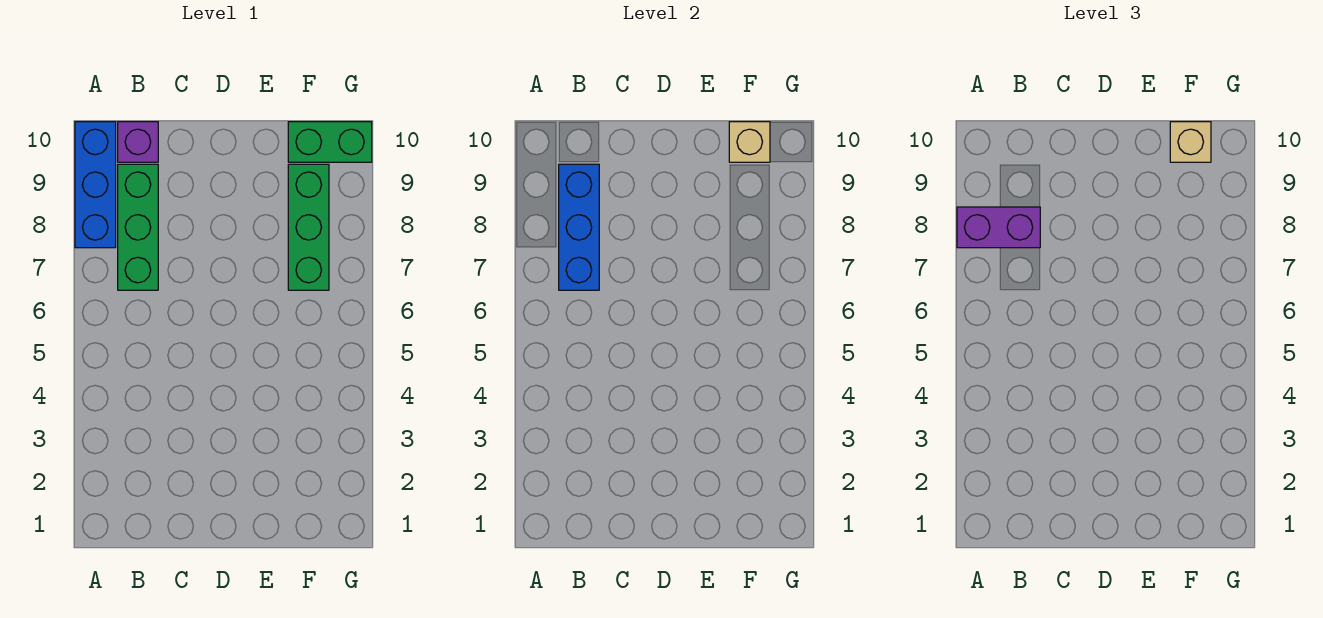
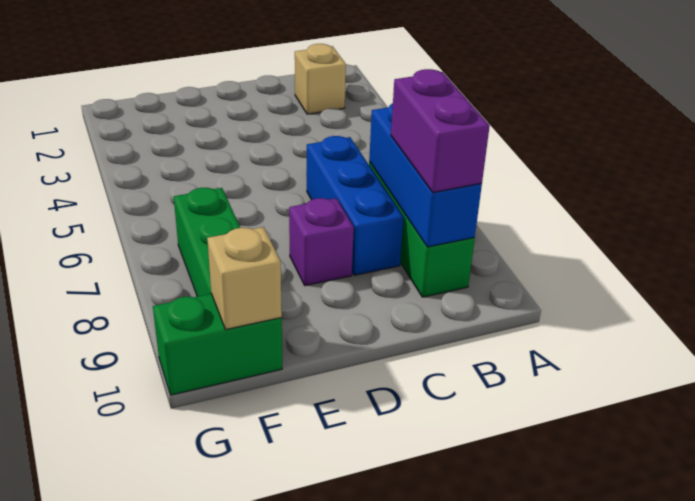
blue brick A8:A10 level 1 -> blue brick C6:C8 level 1
purple brick A8:B8 level 3 -> purple brick B8:B9 level 3
purple brick B10 level 1 -> purple brick D8 level 1
tan brick F10 level 3 -> tan brick B2 level 1

